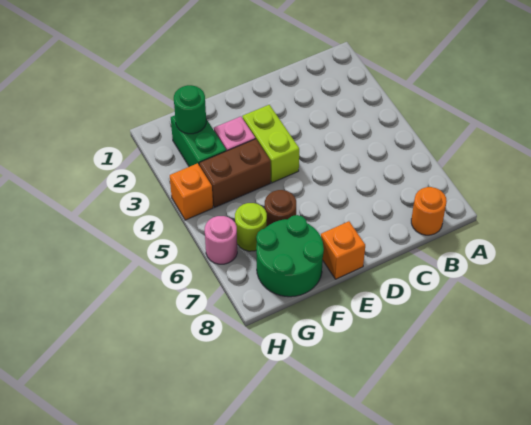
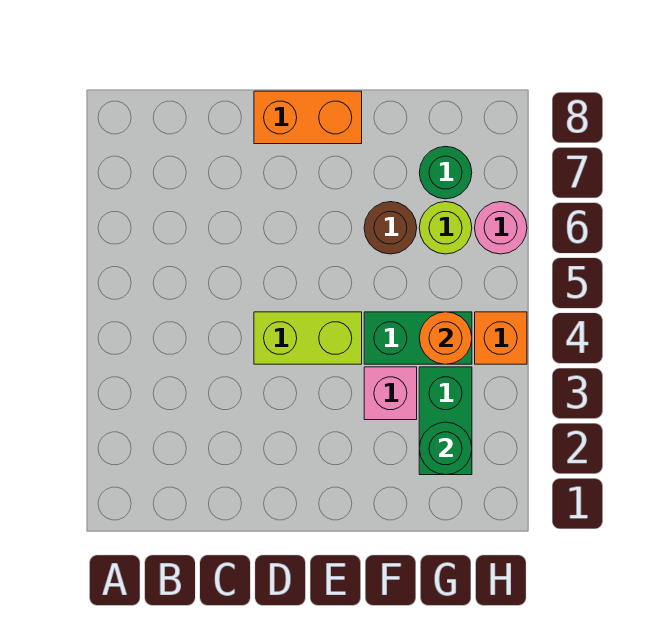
orange round brick B8 level 1 -> orange round brick G4 level 2
lime brick E3:E4 level 1 -> lime brick D4:E4 level 1
orange brick E8 level 1 -> orange brick D8:E8 level 1
brown brick F4:G4 level 1 -> green brick F4:G4 level 1
green round brick F7:G8 level 1 -> green round brick G7 level 1

